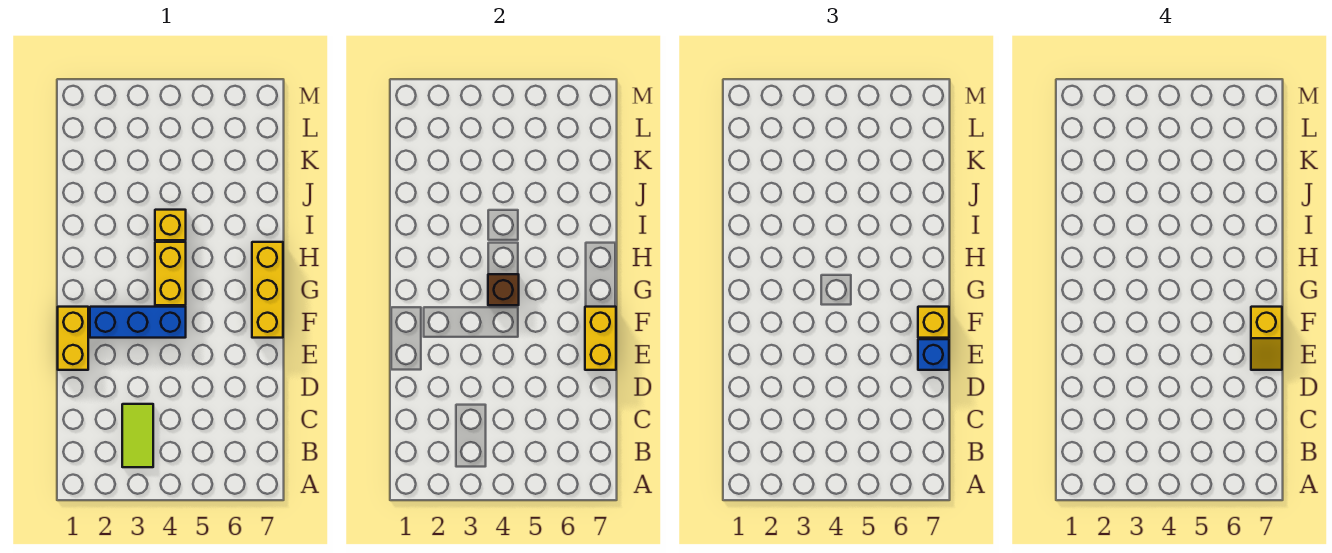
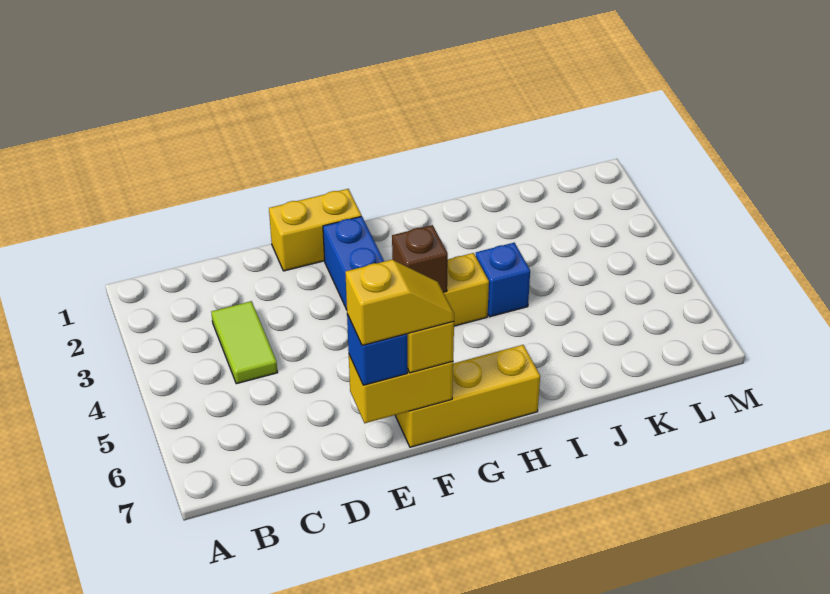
lime tile B3:C3 level 1 -> lime tile C3:C4 level 1
yellow slope E7:F7 level 4 top F -> yellow slope E7:F7 level 4 top E
yellow brick I4 level 1 -> blue brick I4 level 1

